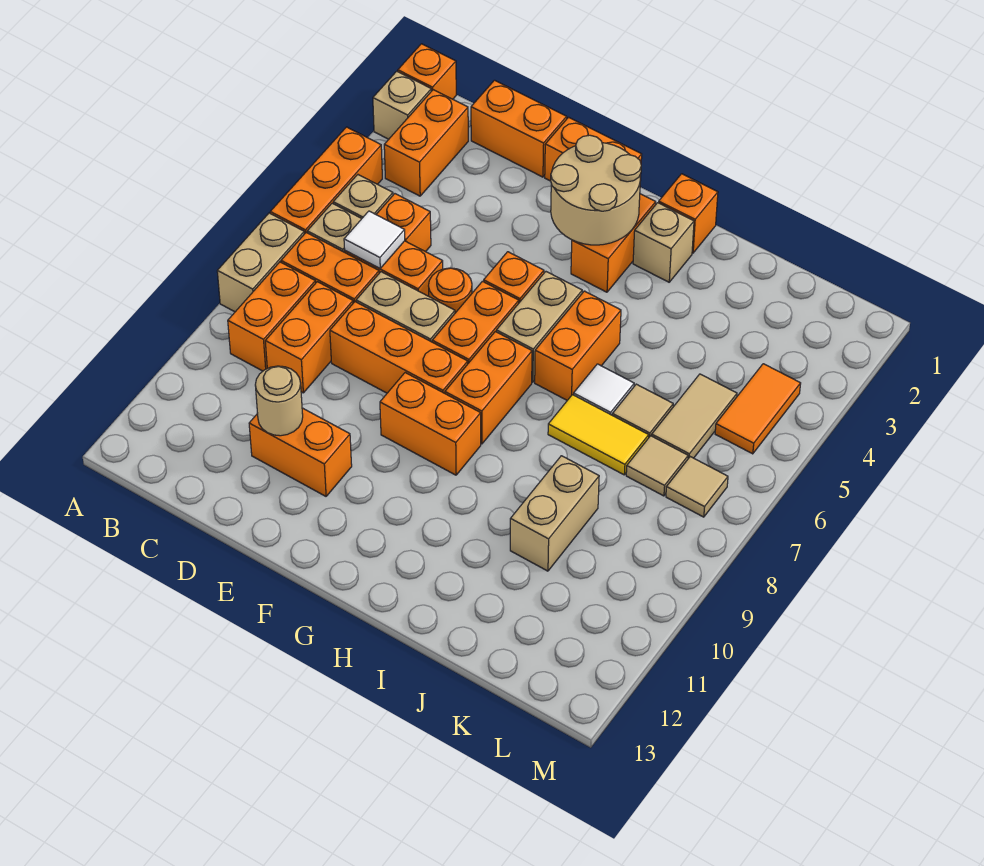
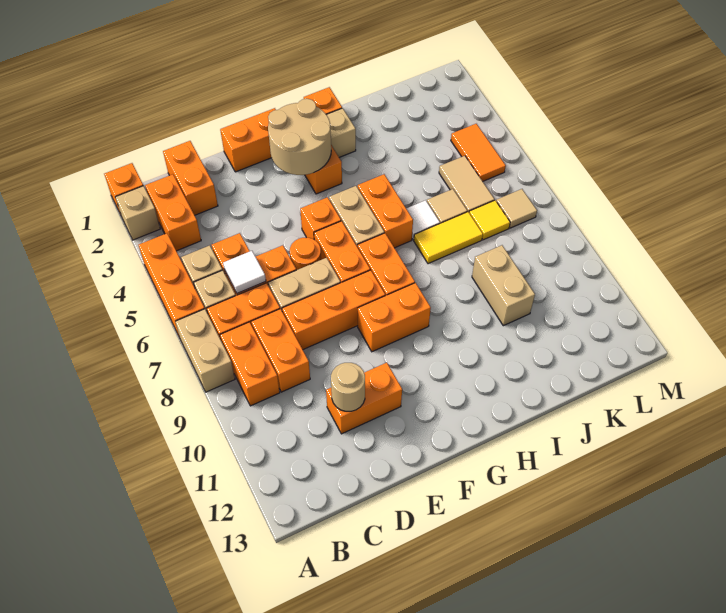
orange brick C1:D1 level 1 -> orange brick C1:C2 level 1
tan tile K7 level 1 -> yellow tile K7 level 1

